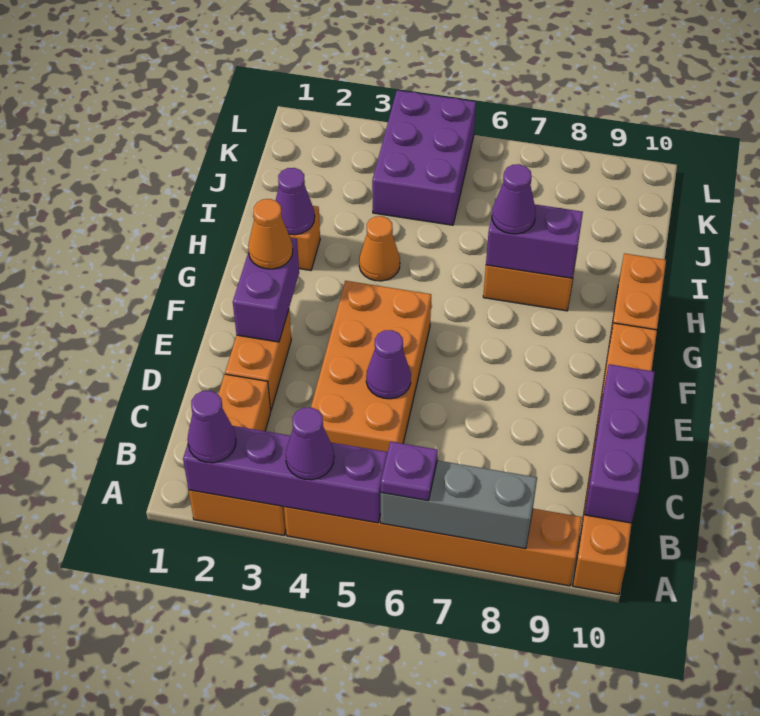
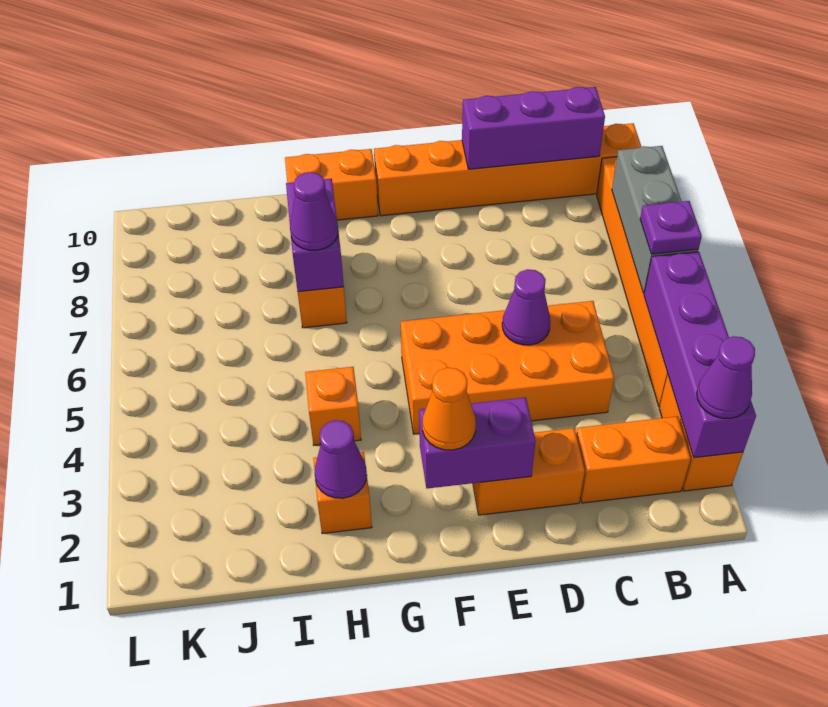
purple cone A4 level 3 -> none
orange cone H4 level 1 -> orange brick H4 level 1
purple brick J4:L5 level 1 -> none

